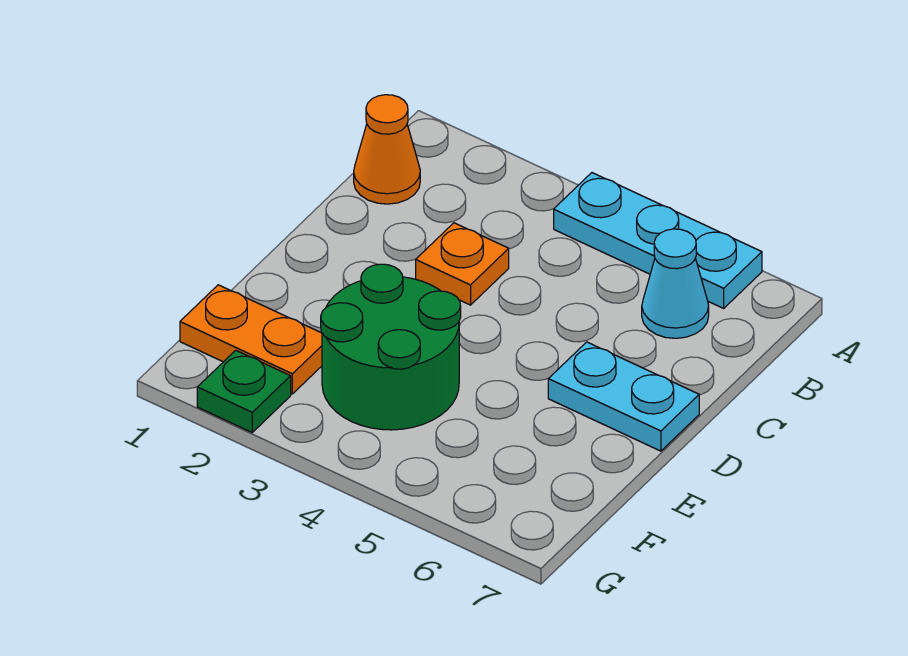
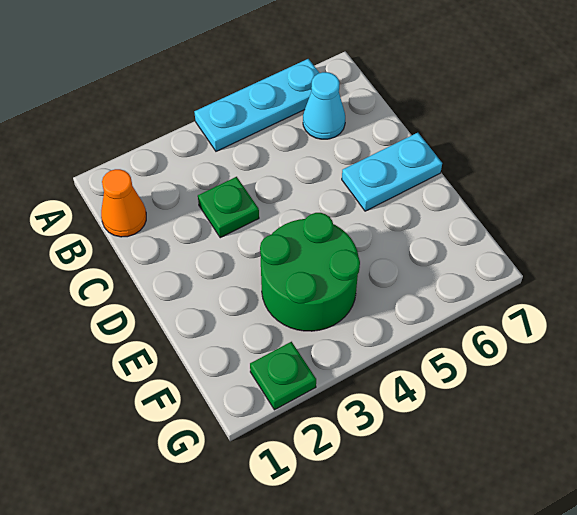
orange plate C3 level 1 -> green plate C3 level 1
orange plate F1:F2 level 1 -> none

